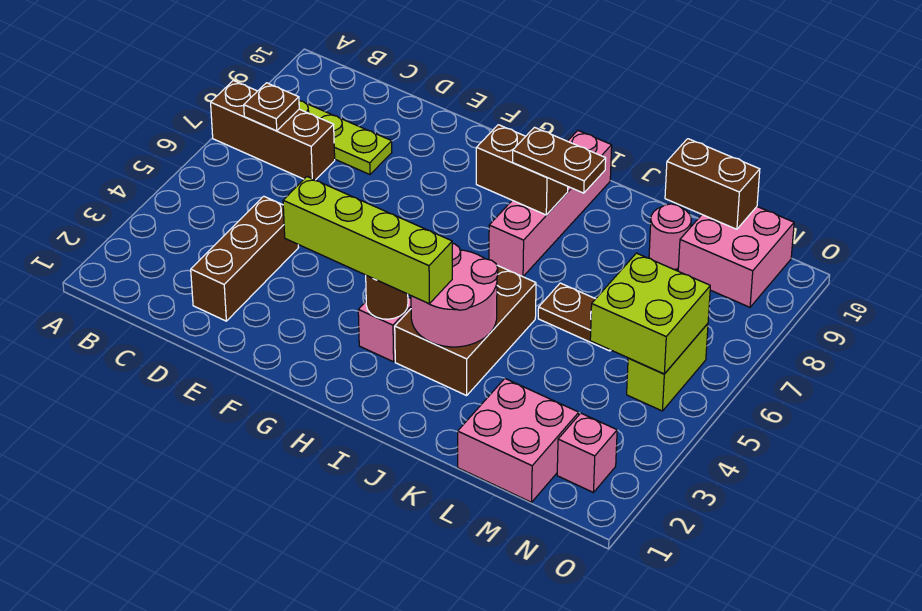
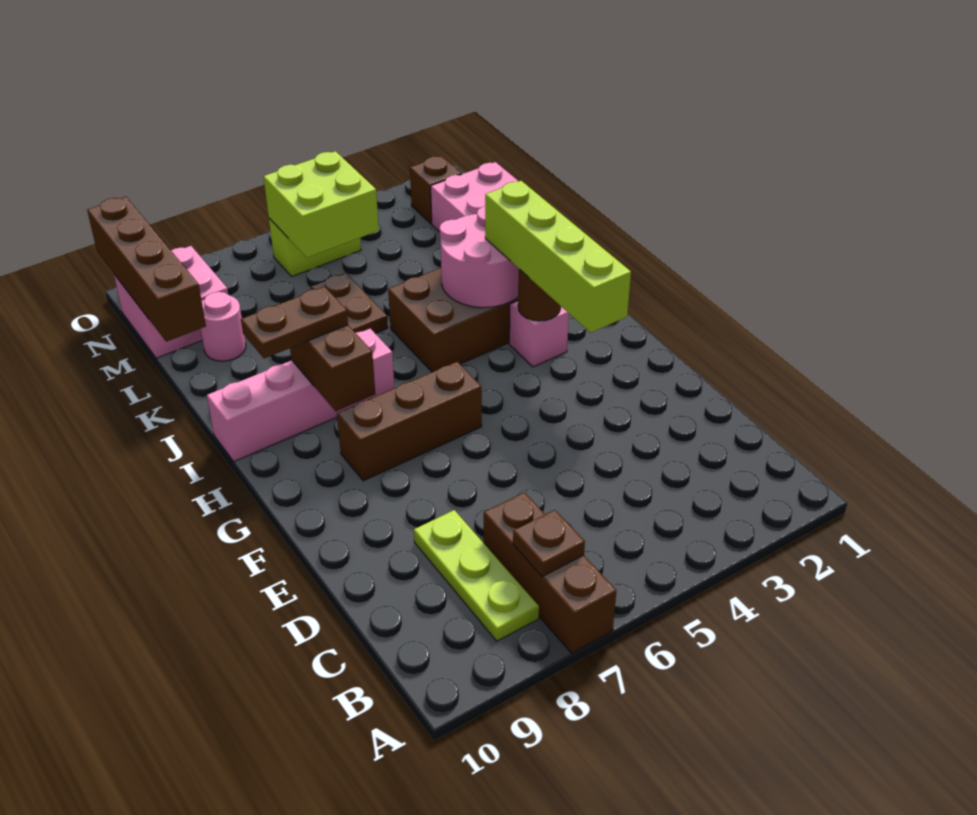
brown brick D2:D4 level 1 -> brown brick G6:G8 level 1
brown plate I8:J8 level 3 -> brown plate I8:I9 level 3
brown brick L10:M10 level 2 -> brown brick L10:O10 level 2
pink brick N2 level 1 -> brown brick N2 level 1

